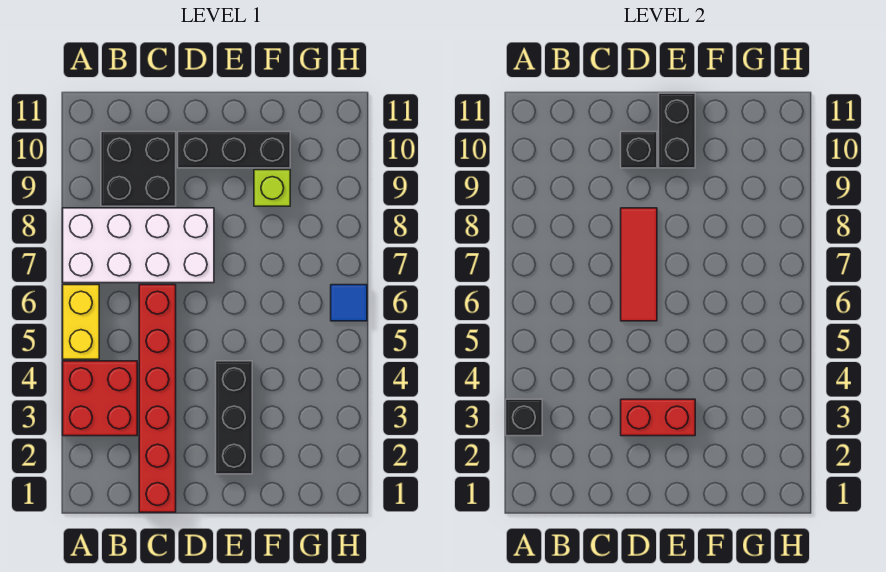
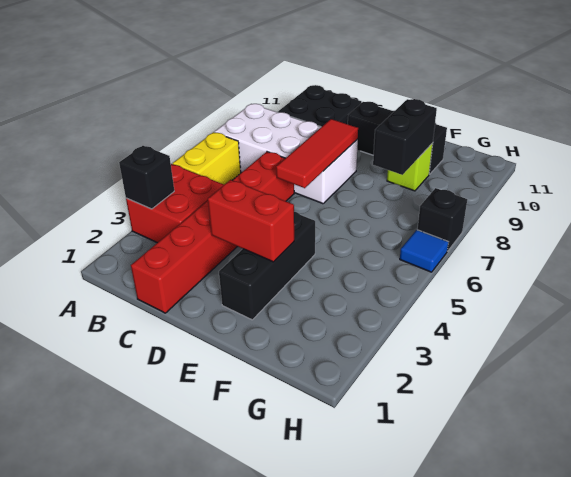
black brick D10 level 2 -> black brick H7 level 1
black brick E10:E11 level 2 -> black brick F8:F9 level 2

